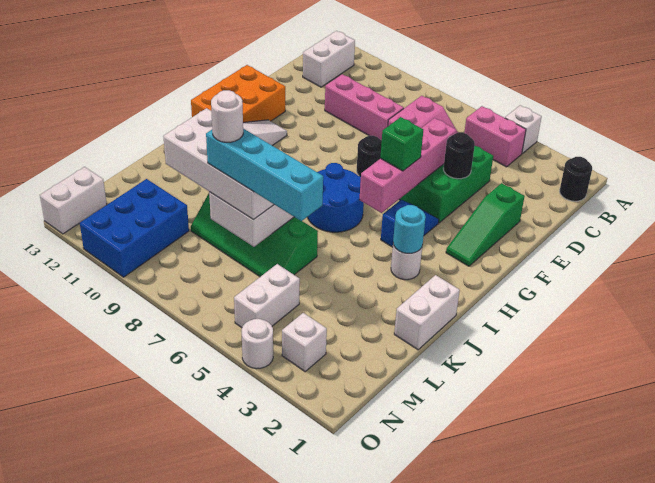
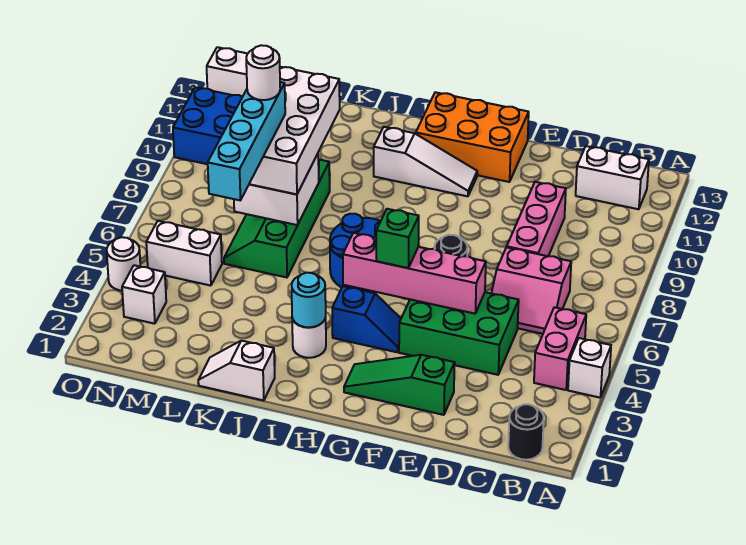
black round brick E4 level 2 -> none
white brick J1:K1 level 1 -> white slope J1:K1 level 1 top J

